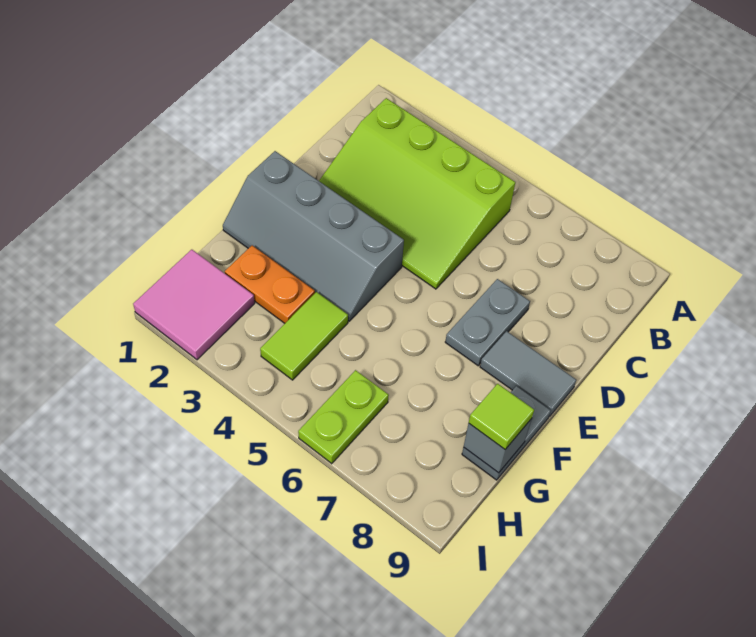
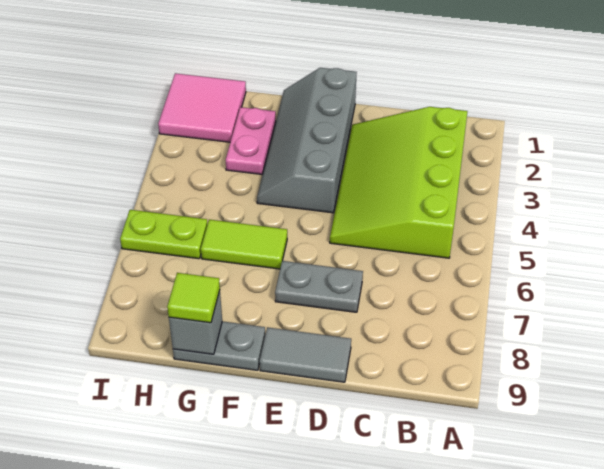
grey tile E8:E9 level 1 -> grey tile D9:E9 level 1
orange plate G2:G3 level 1 -> pink plate G2:G3 level 1
lime tile G4:H4 level 1 -> lime tile F6:G6 level 1

